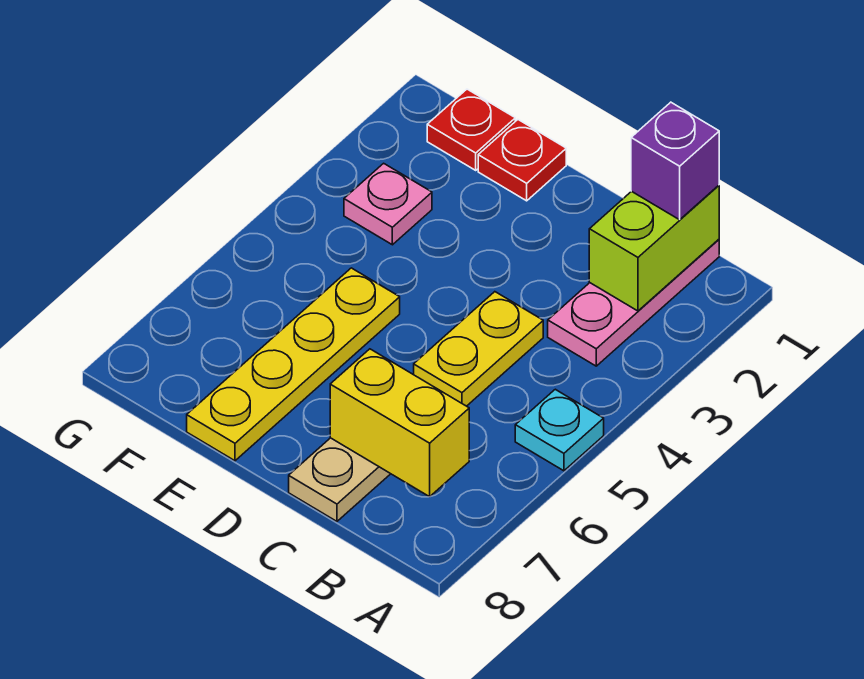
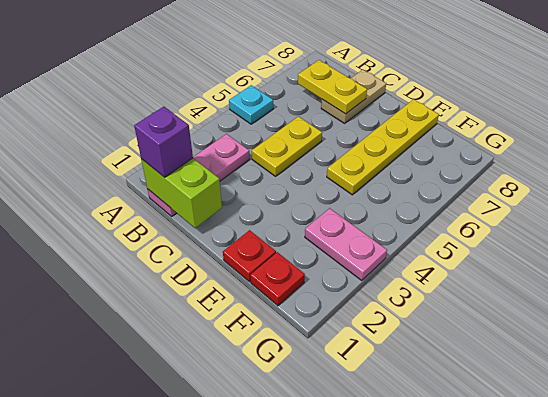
lime brick B1:B2 level 2 -> lime brick B1:C1 level 2
yellow brick B7:C7 level 2 -> yellow plate B7:C7 level 2
pink plate F3 level 1 -> pink plate F3:G3 level 1

